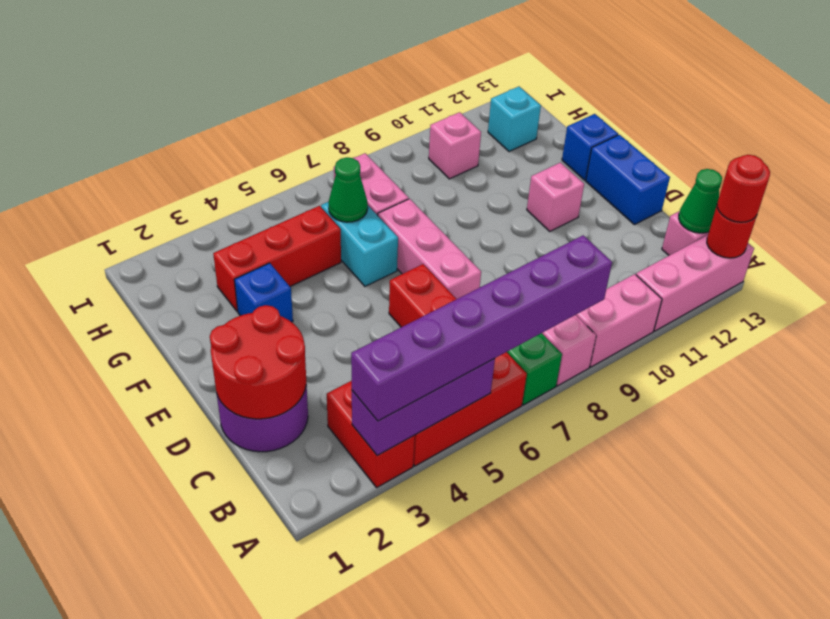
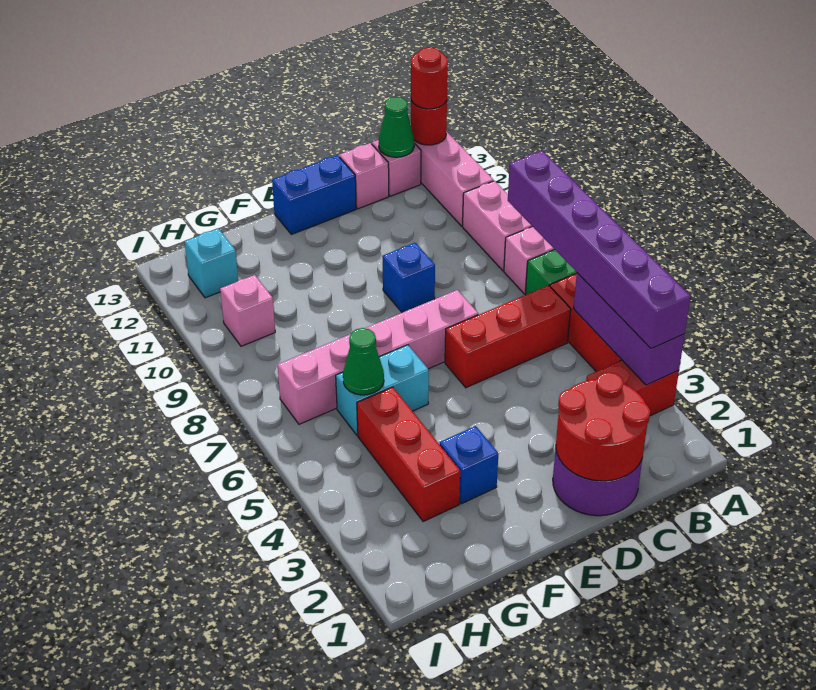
pink brick E11 level 1 -> pink brick C13 level 1
blue brick F13 level 1 -> blue brick D9 level 1

